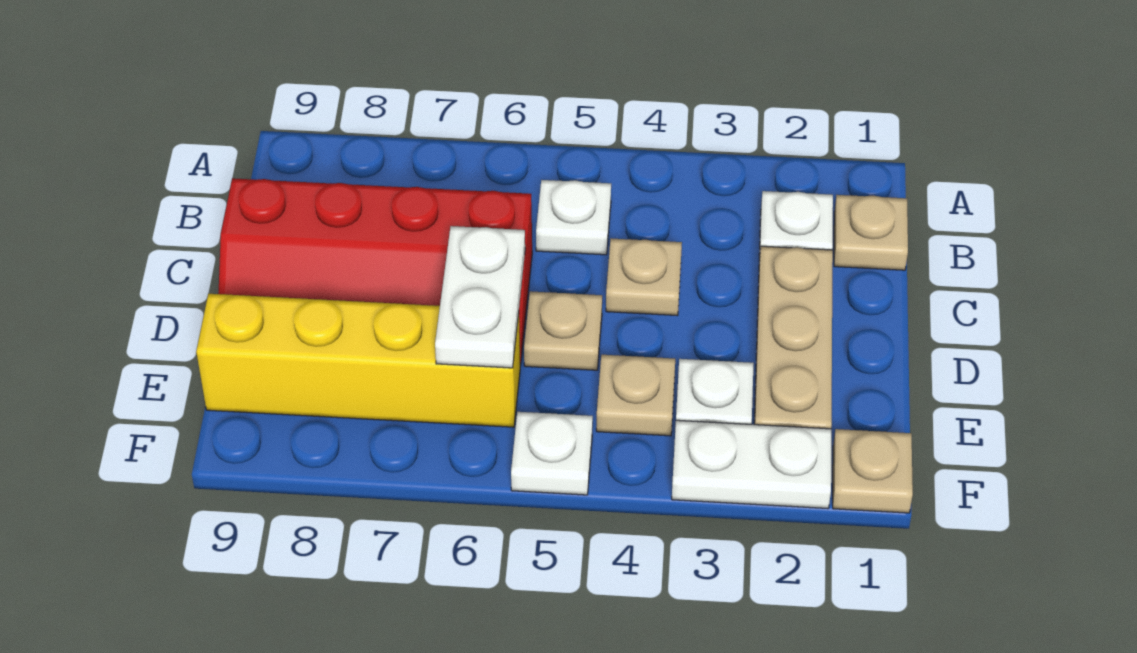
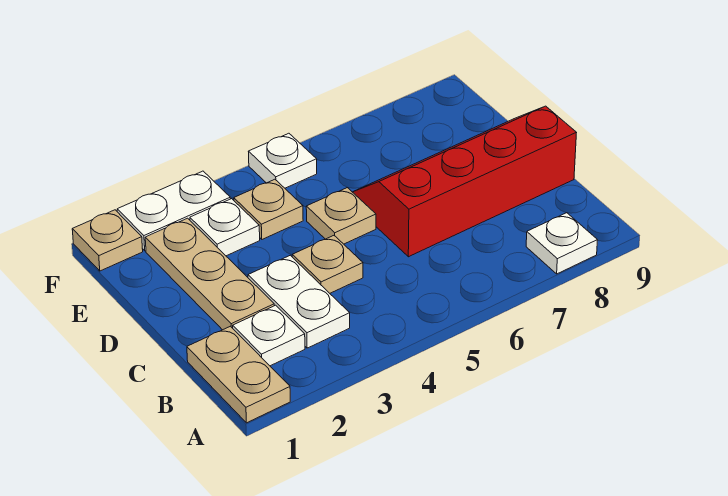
tan plate B1 level 1 -> tan plate A1:B1 level 1
white plate B5 level 1 -> white plate A8 level 1
white plate D6:E6 level 2 -> white plate B3:C3 level 1
yellow brick E6:E9 level 1 -> none

